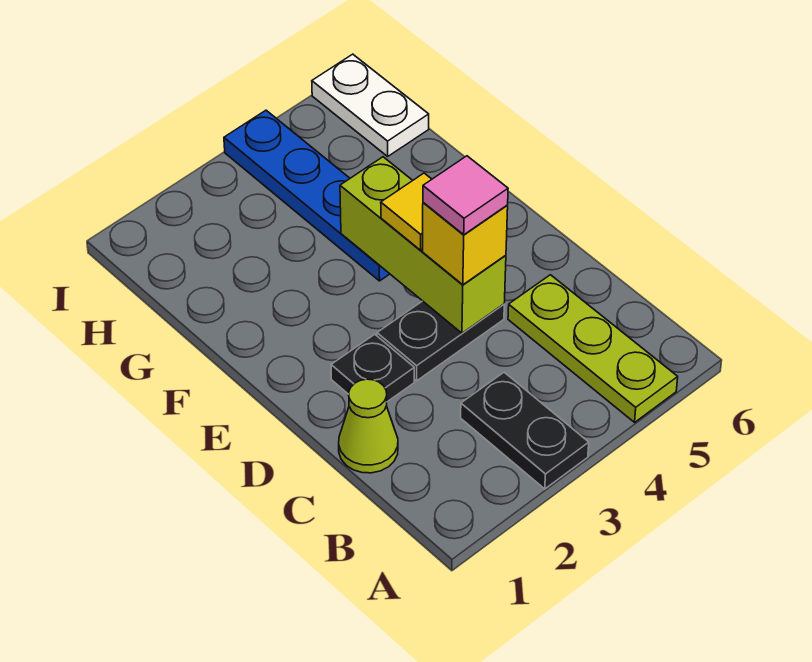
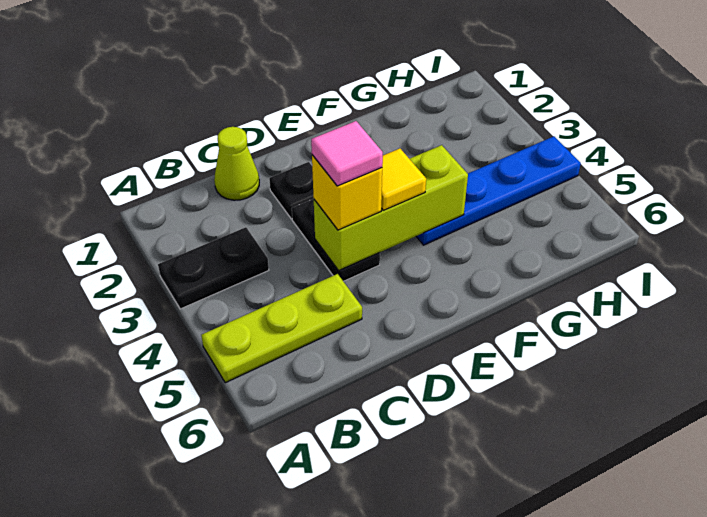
white plate H6:I6 level 1 -> none

